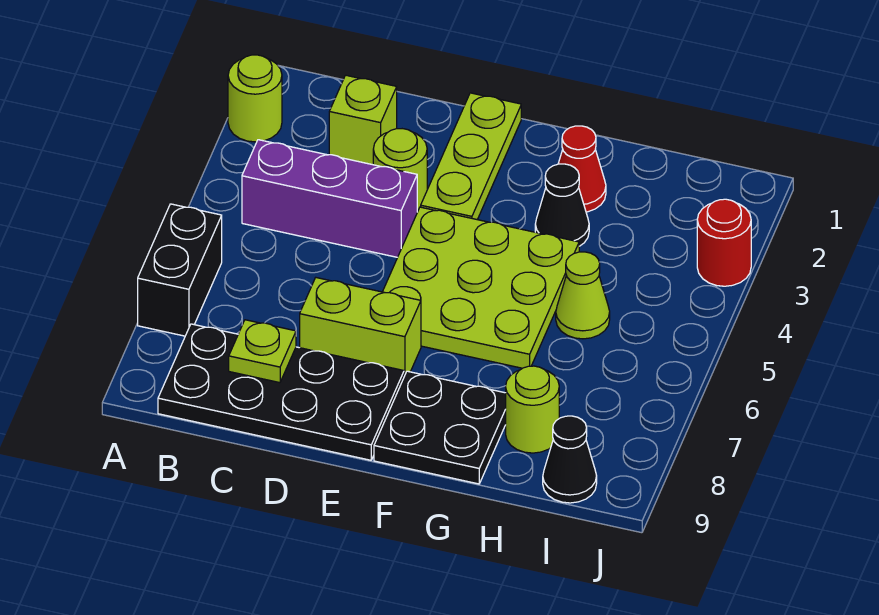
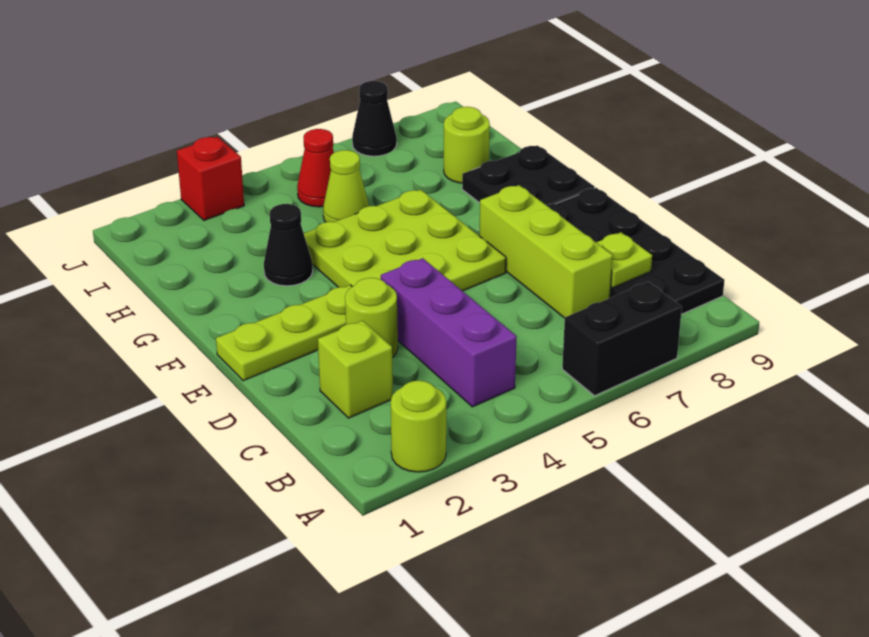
lime brick D7:E7 level 1 -> lime brick C7:E7 level 1
red cone G2 level 1 -> red cone I5 level 1
black cone I9 level 1 -> black cone J7 level 1
red round brick J3 level 1 -> red brick J3 level 1

